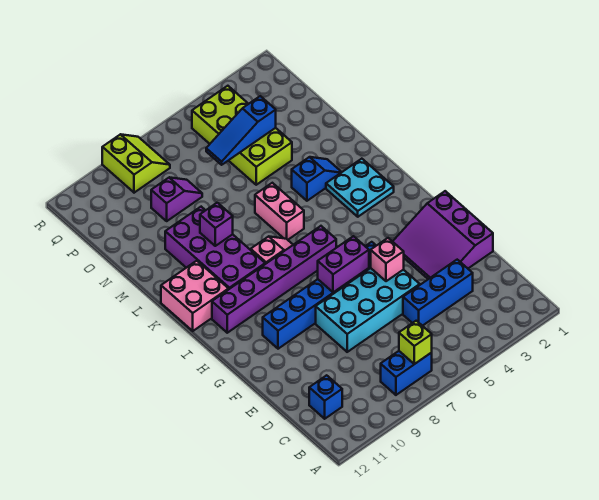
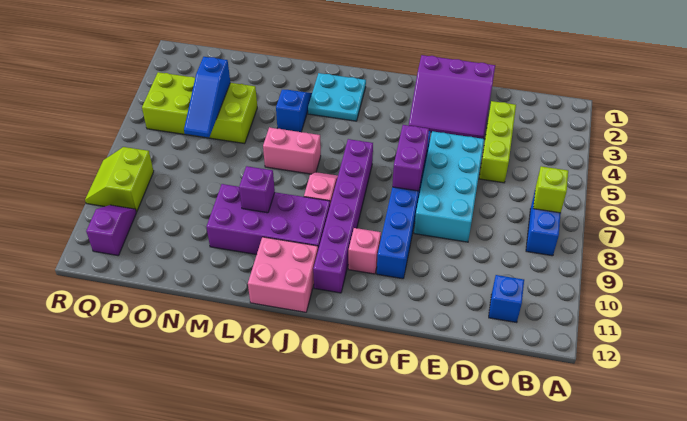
blue brick D3:D5 level 1 -> lime brick D3:D5 level 1
pink brick F5 level 2 -> pink brick H10 level 1
purple slope O8:O9 level 1 top 9 -> purple slope Q10:Q11 level 1 top 11
lime slope Q8:R9 level 1 top 9 -> lime slope Q8:R9 level 1 top Q

